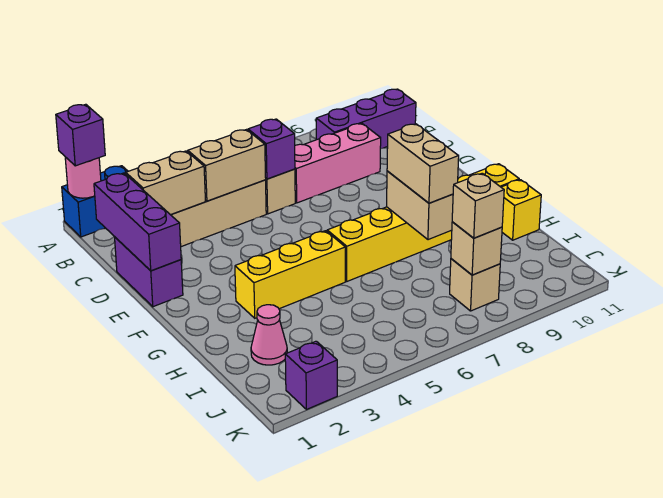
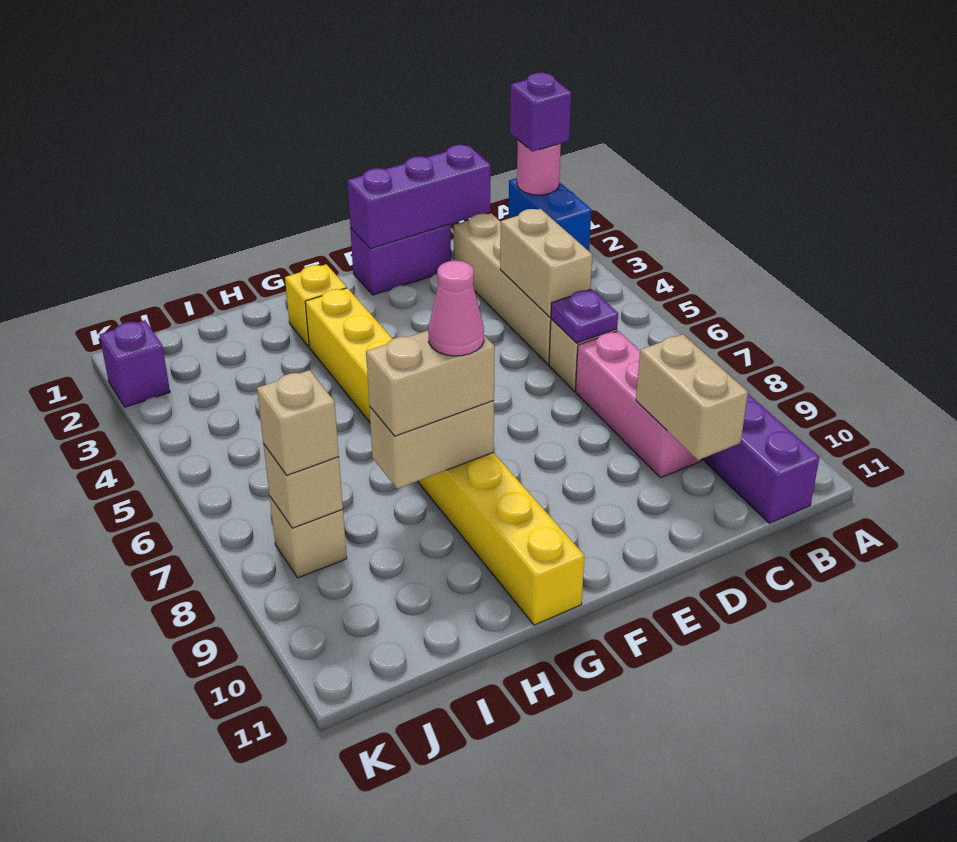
tan brick C2:C3 level 2 -> tan brick C9:C10 level 2
purple brick C6 level 2 -> purple plate C6 level 2
yellow brick H11 level 1 -> yellow brick G2 level 1
pink cone I2 level 1 -> pink cone G8 level 4

